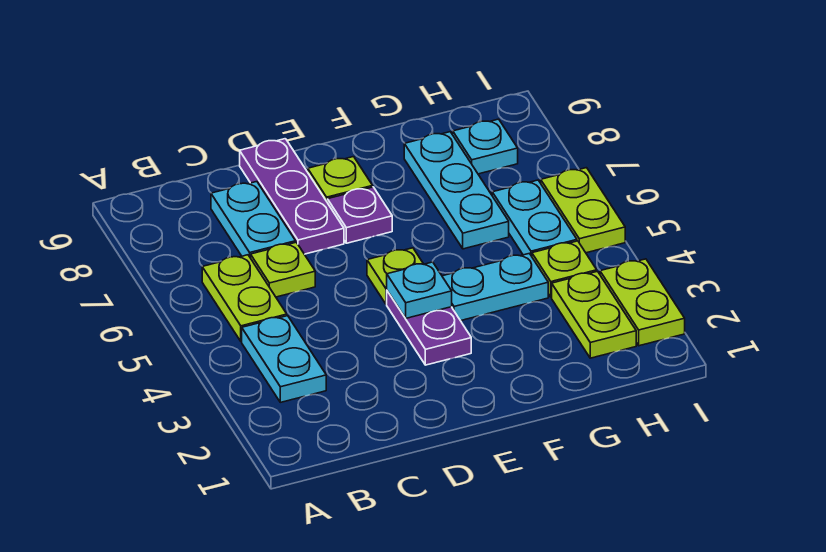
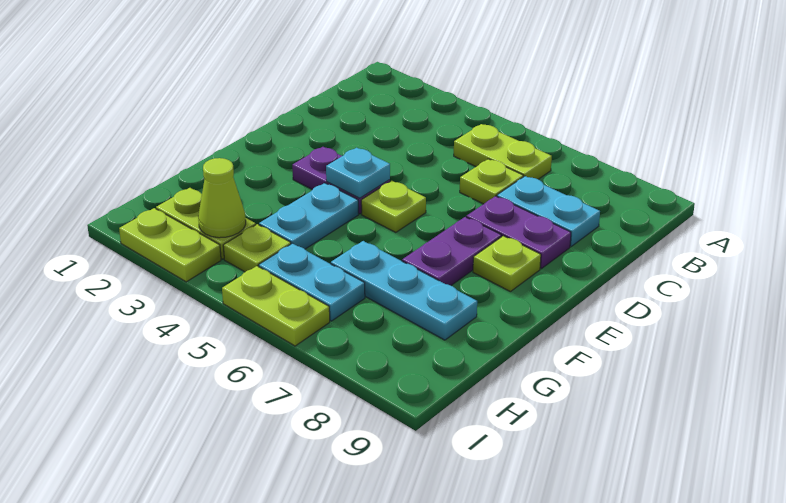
cyan plate B3:B4 level 1 -> none
purple plate D7:D9 level 1 -> purple plate D7:D8 level 1
purple plate E7 level 1 -> purple plate E7:F7 level 1
none -> lime cone H3 level 2
cyan plate H8 level 1 -> none

